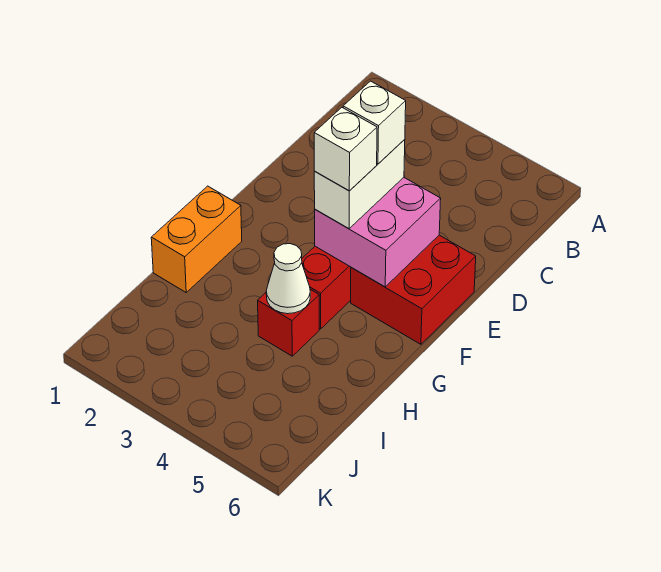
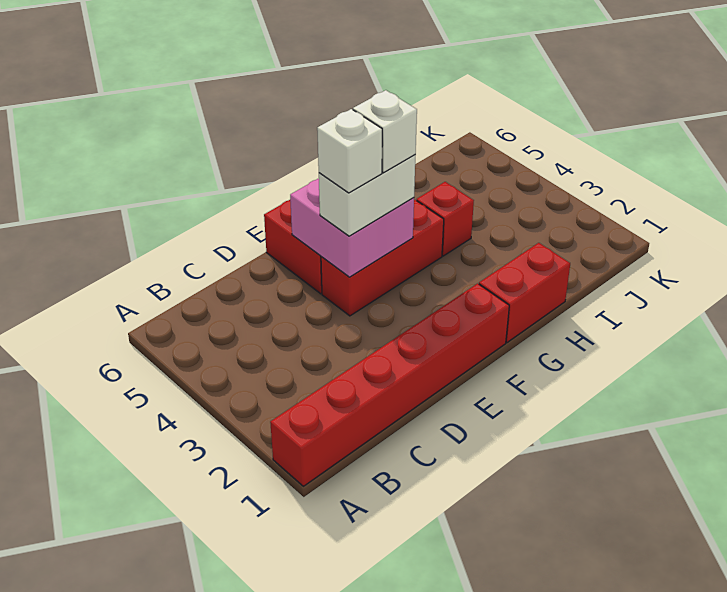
none -> red brick A1:F1 level 1
orange brick G1:H1 level 1 -> red brick G1:H1 level 1
white cone H4 level 2 -> none

